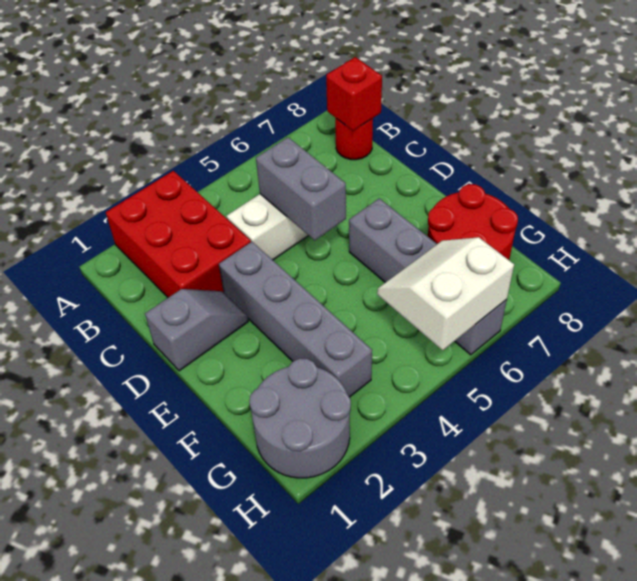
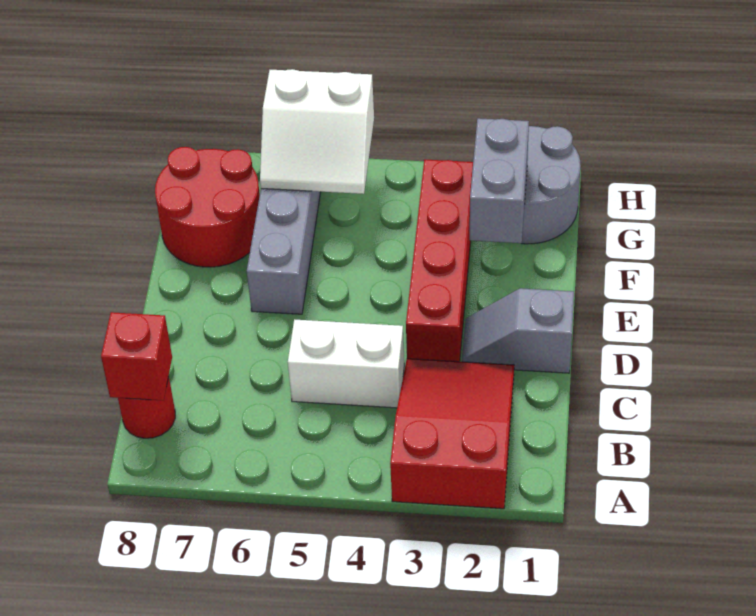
red brick A2:C3 level 1 -> red slope A2:C3 level 1 top A
grey brick C5:D5 level 2 -> grey brick F2:G2 level 2
grey brick D3:G3 level 1 -> red brick D3:G3 level 1

